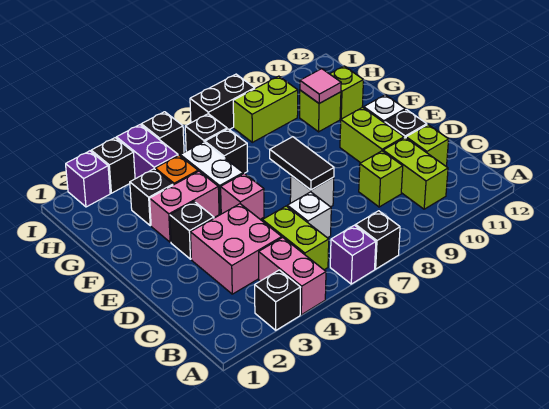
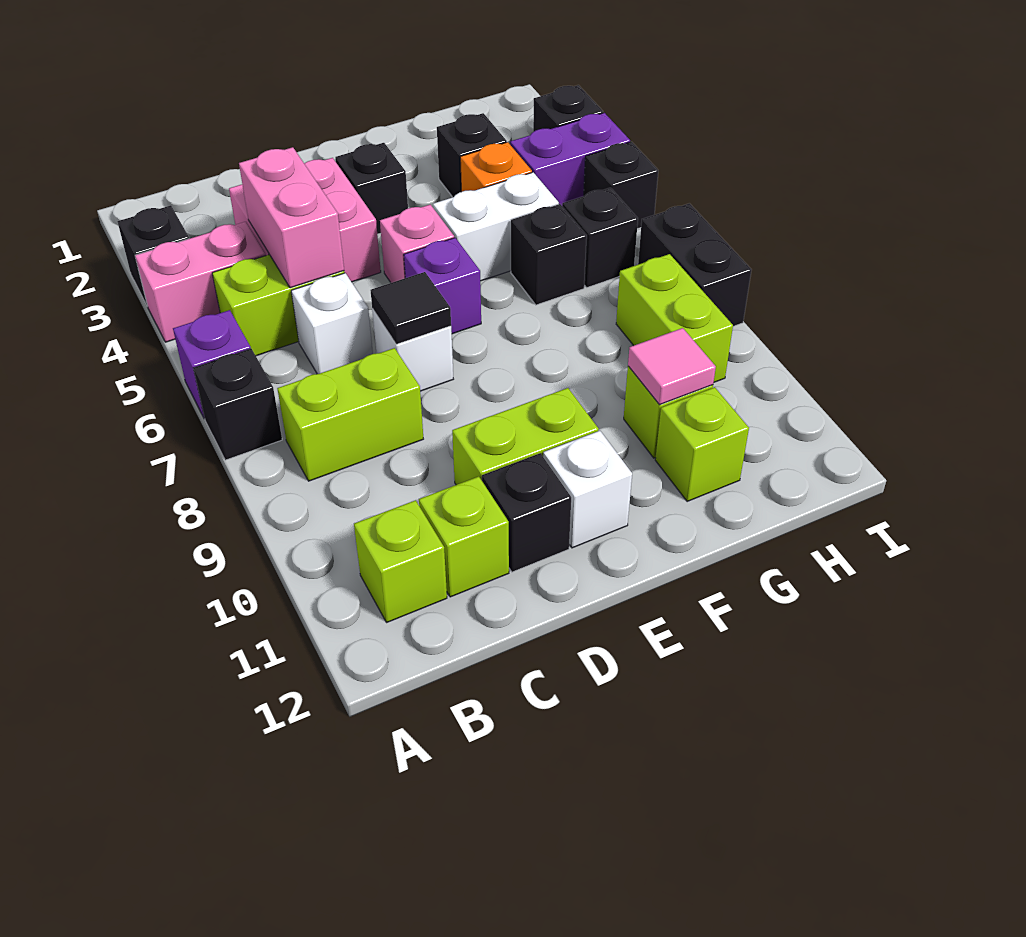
lime brick B10:C10 level 1 -> lime brick B8:C8 level 1
lime brick C9 level 1 -> lime brick B11 level 1
black tile D7:E7 level 2 -> black tile D7 level 2
pink brick F3:F4 level 1 -> pink brick C4:C5 level 2
purple brick I2 level 1 -> purple brick E6 level 1

